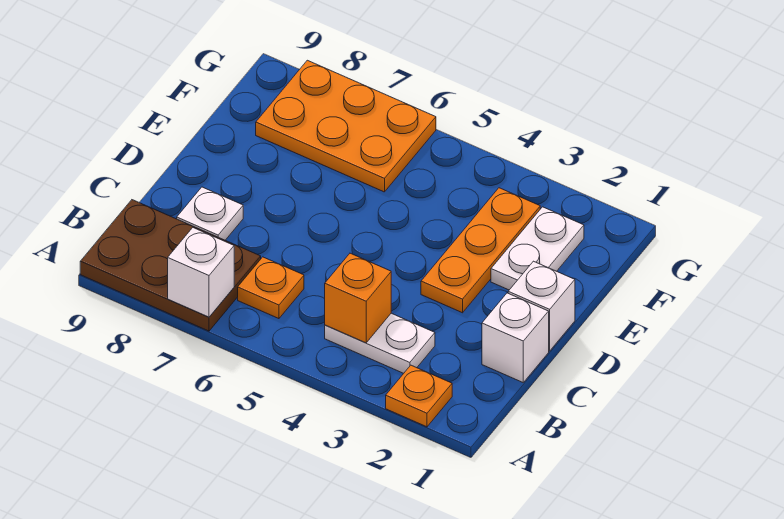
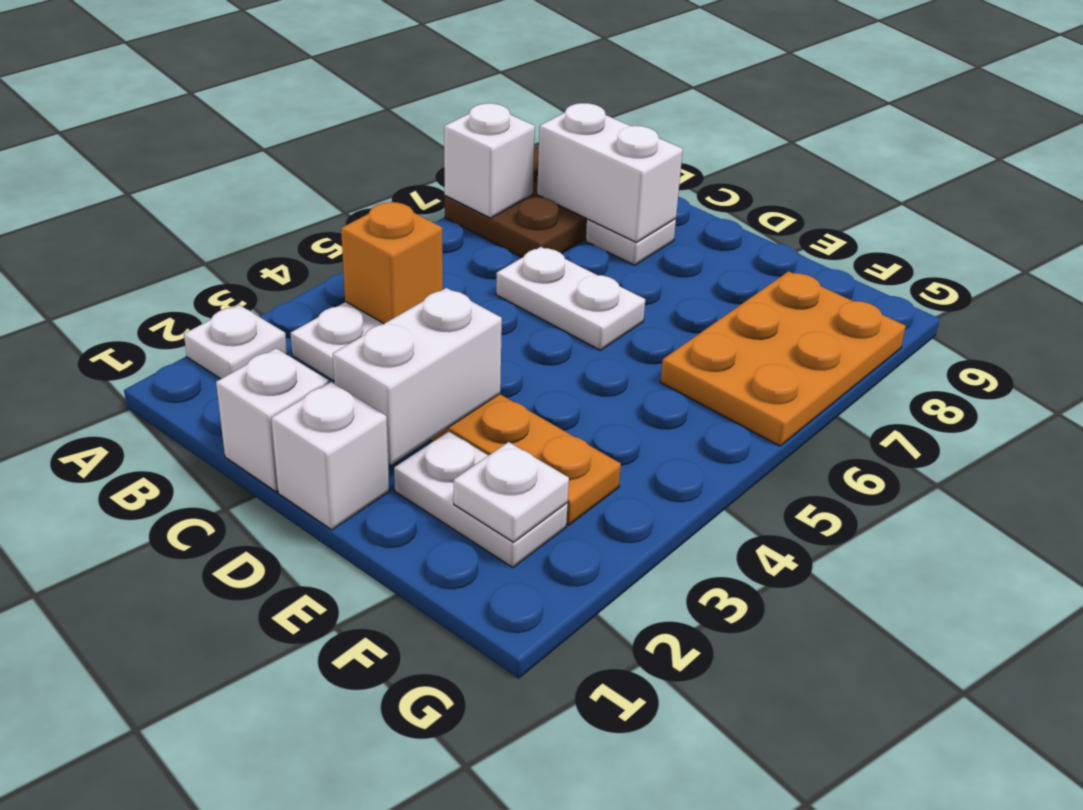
orange plate A2 level 1 -> white plate A2 level 1
orange plate B6 level 1 -> none
none -> white brick B8:C8 level 2
none -> white plate C6:D6 level 1
none -> white brick D2:D3 level 2
none -> white plate F2 level 2

